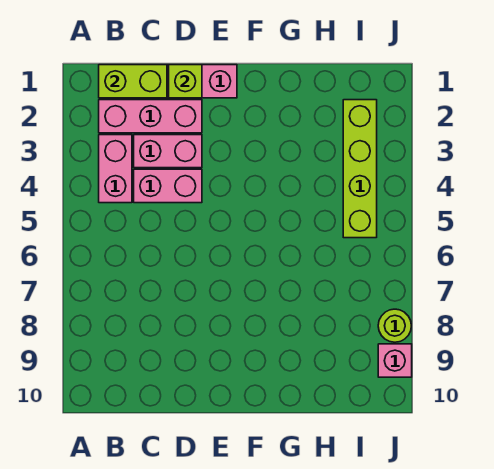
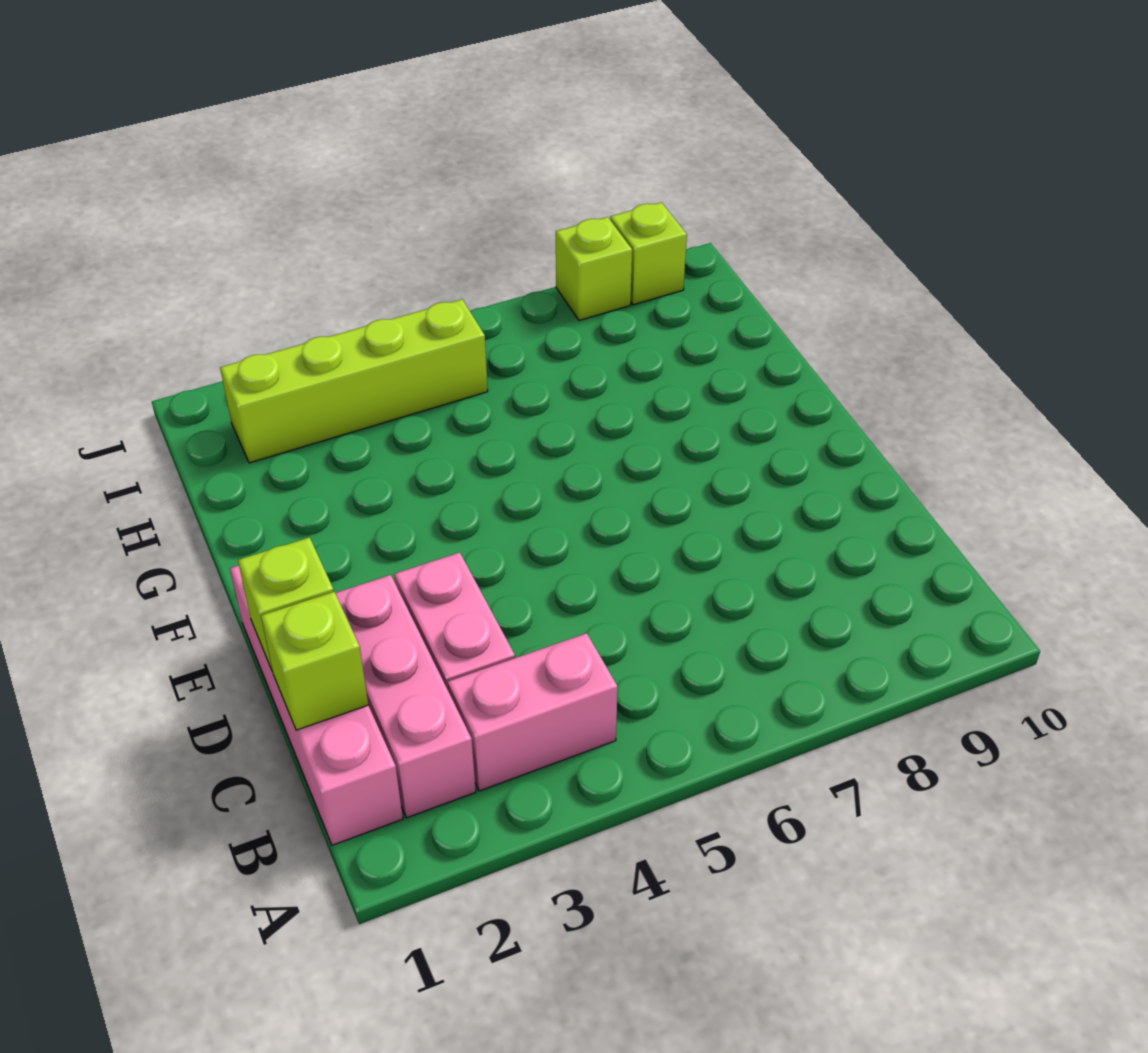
lime brick B1:C1 level 2 -> lime brick C1 level 2
pink brick C4:D4 level 1 -> none
lime round brick J8 level 1 -> lime brick J8 level 1
pink brick J9 level 1 -> lime brick J9 level 1

